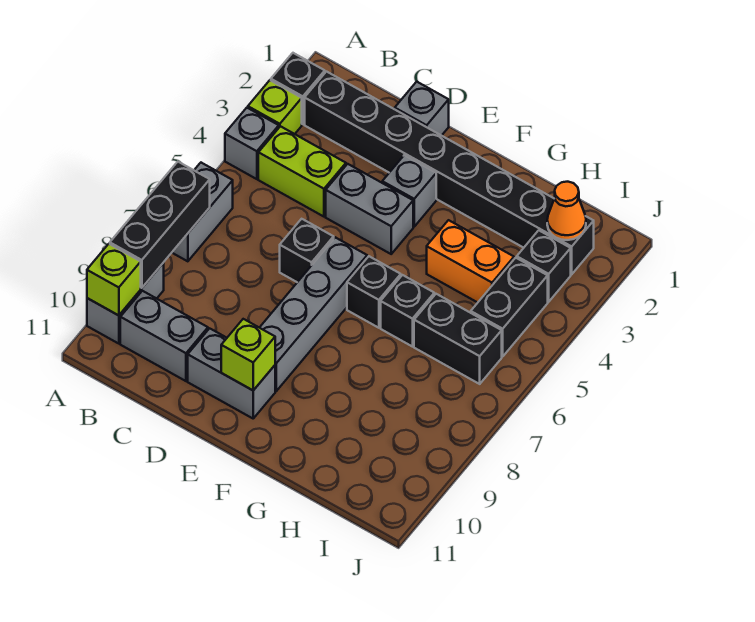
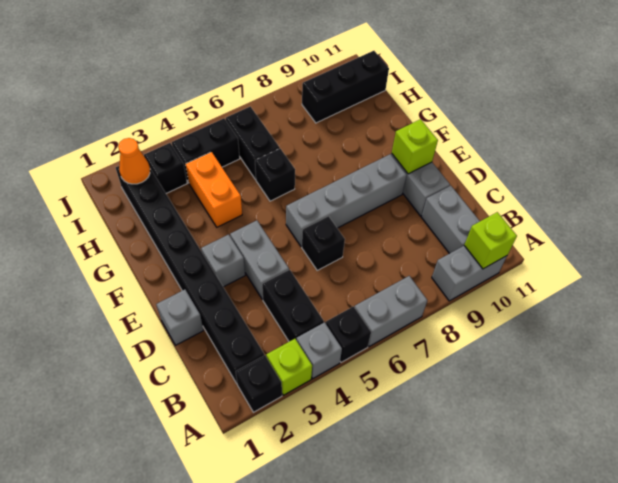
black brick A7:A9 level 2 -> black brick I9:I11 level 1
lime brick B4:C4 level 1 -> black brick B4:C4 level 1
black brick F6 level 1 -> black brick A5 level 1

